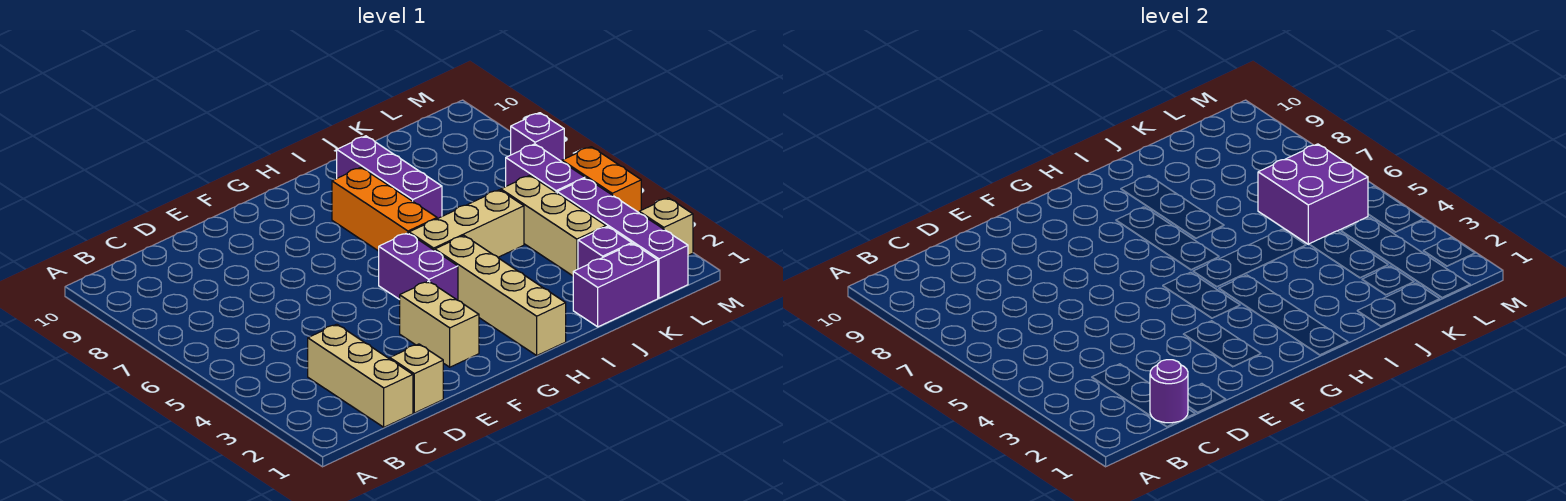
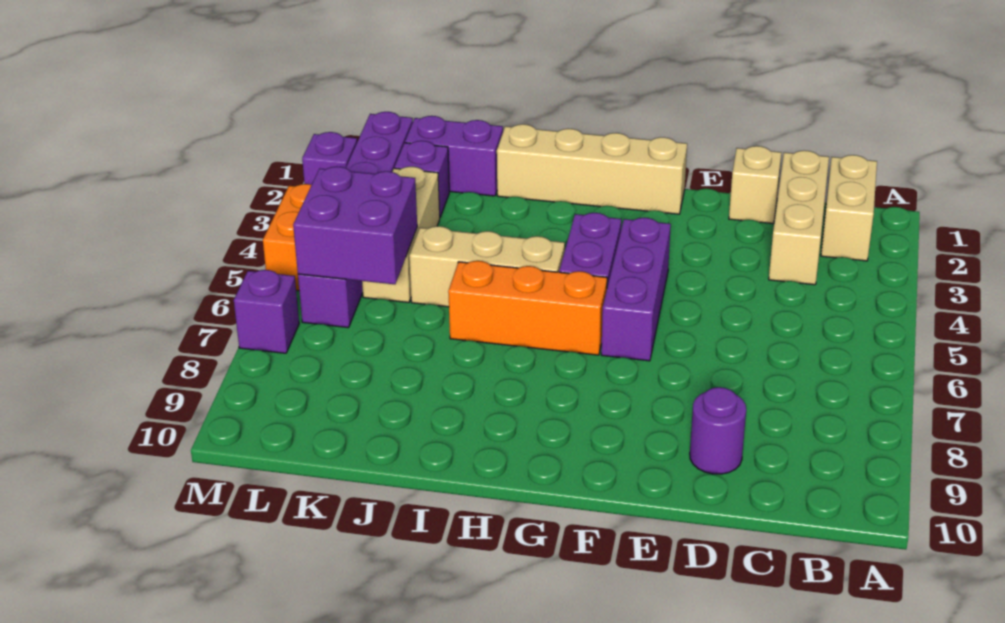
purple round brick C1 level 2 -> purple round brick D9 level 1
tan brick F2:F3 level 1 -> tan brick B1:B2 level 1
tan brick H1:H4 level 1 -> tan brick F1:I1 level 1
orange brick H6:H8 level 1 -> orange brick G6:I6 level 1
purple brick I7:I9 level 1 -> purple brick F4:F6 level 1
tan brick M2 level 1 -> purple brick M2 level 1

